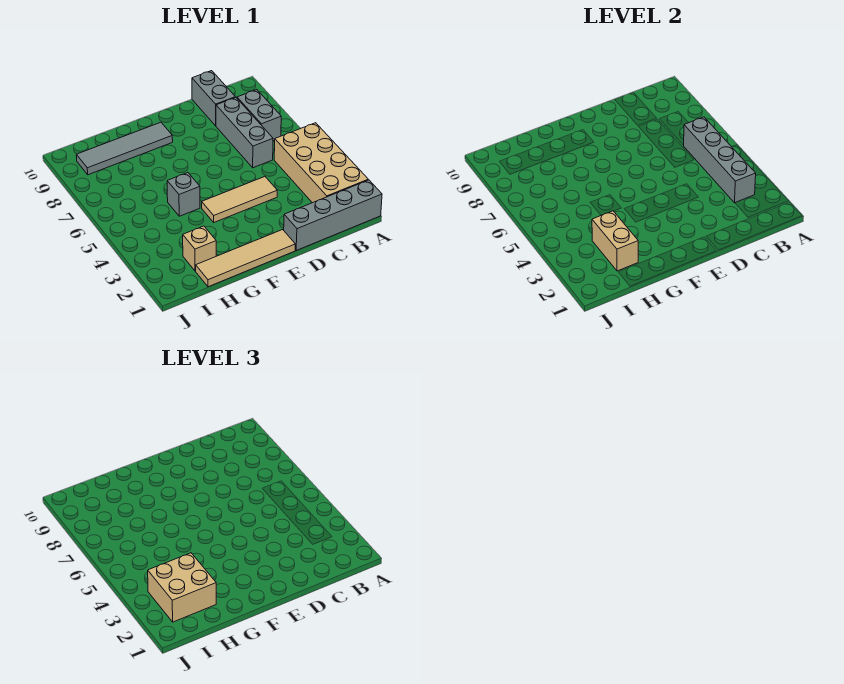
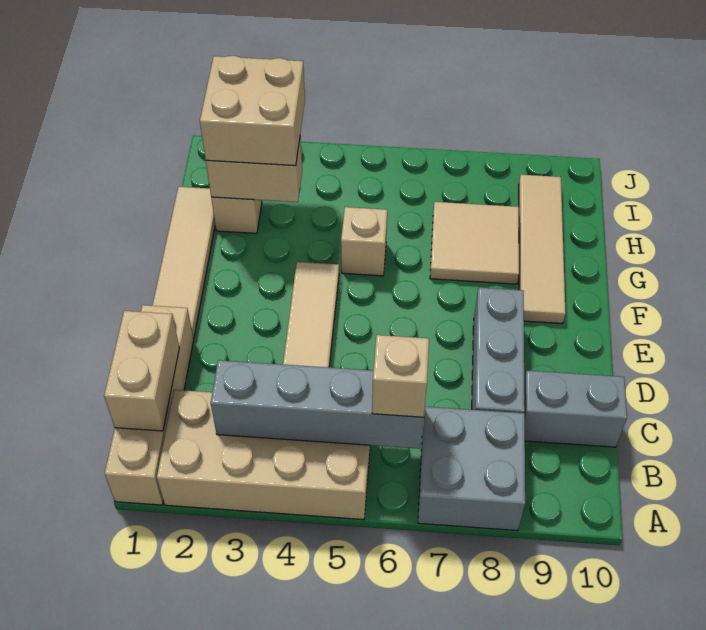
grey brick A1:D1 level 1 -> tan brick A1:D1 level 1
none -> tan brick B1:C1 level 2
none -> tan brick B6 level 3
grey brick B7:B8 level 1 -> grey brick A7:B8 level 1
grey brick C6:C8 level 1 -> grey brick C8:E8 level 1
grey tile F9:I9 level 1 -> tan tile F9:I9 level 1
grey brick G5 level 1 -> tan brick G5 level 1
none -> tan tile G7:H8 level 1

